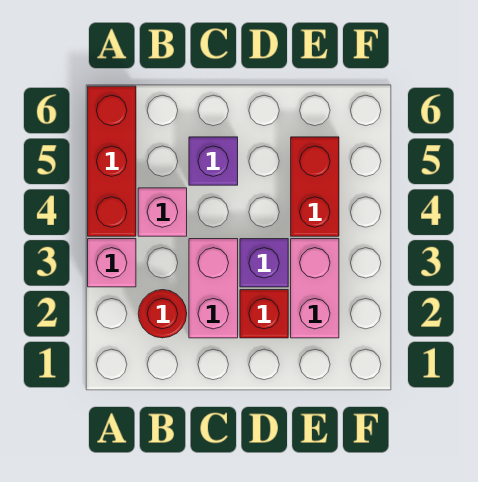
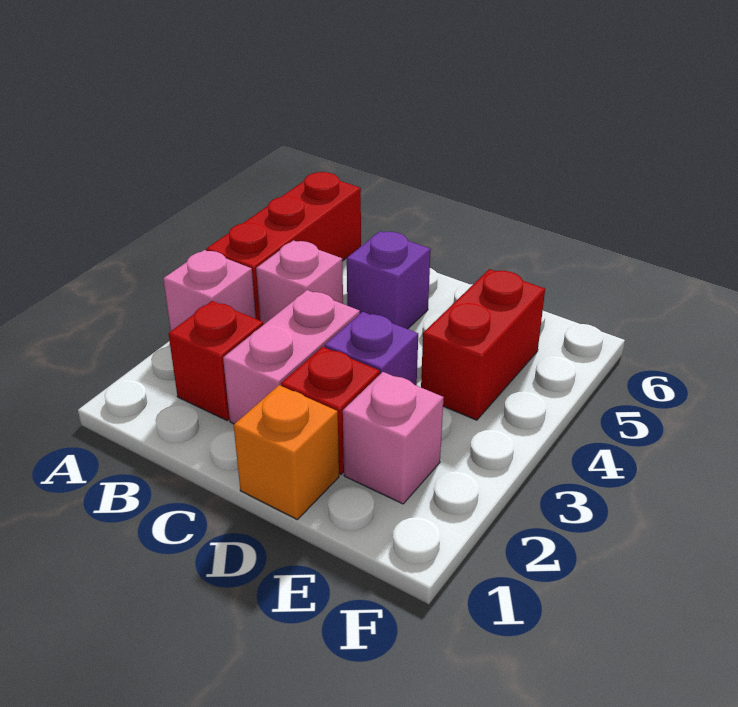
red round brick B2 level 1 -> red brick B2 level 1
none -> orange brick D1 level 1
pink brick E2:E3 level 1 -> pink brick E2 level 1

